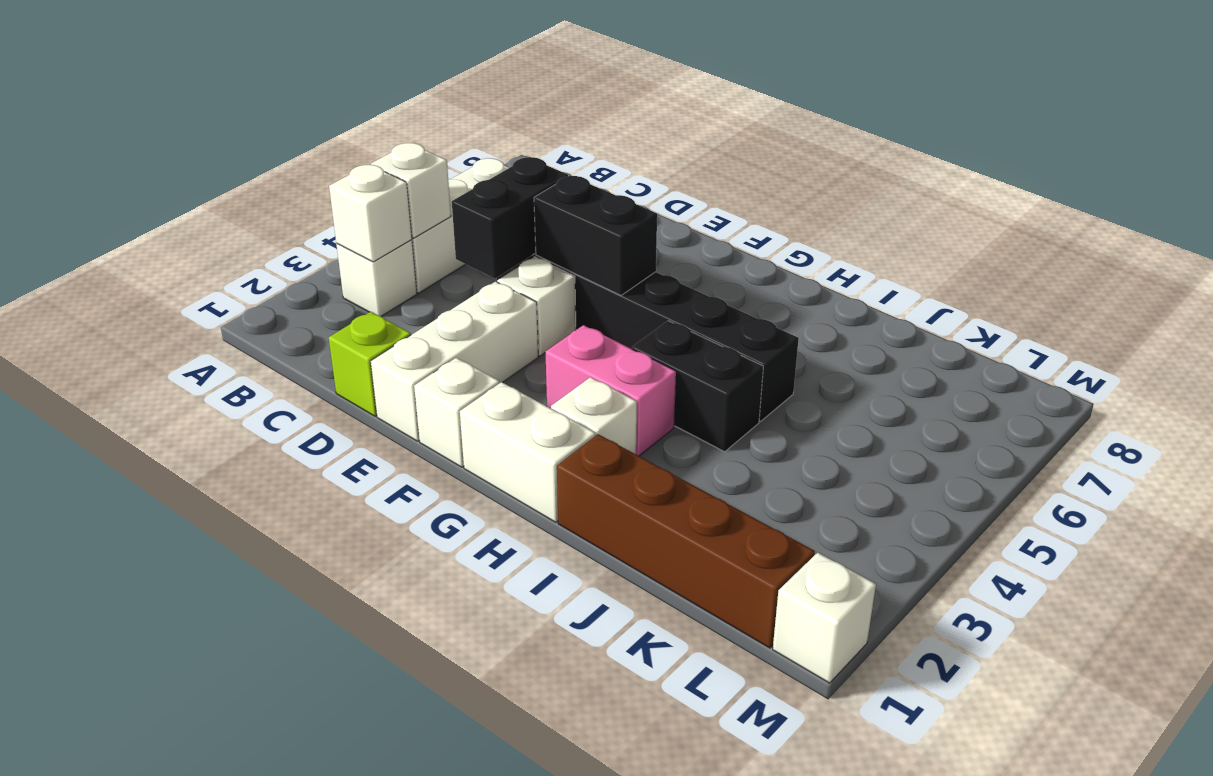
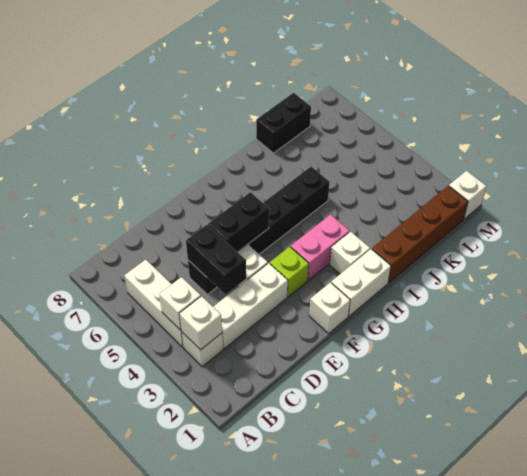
lime brick D1 level 1 -> lime brick F3 level 1
white brick E1:E3 level 1 -> white brick C3:E3 level 1
black brick H4:I4 level 1 -> black brick J8:K8 level 1

